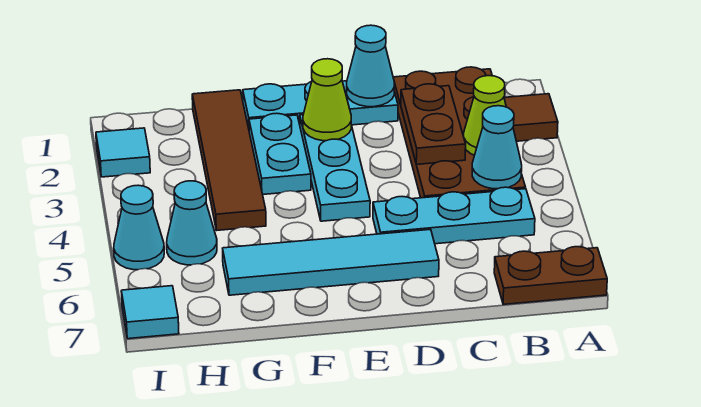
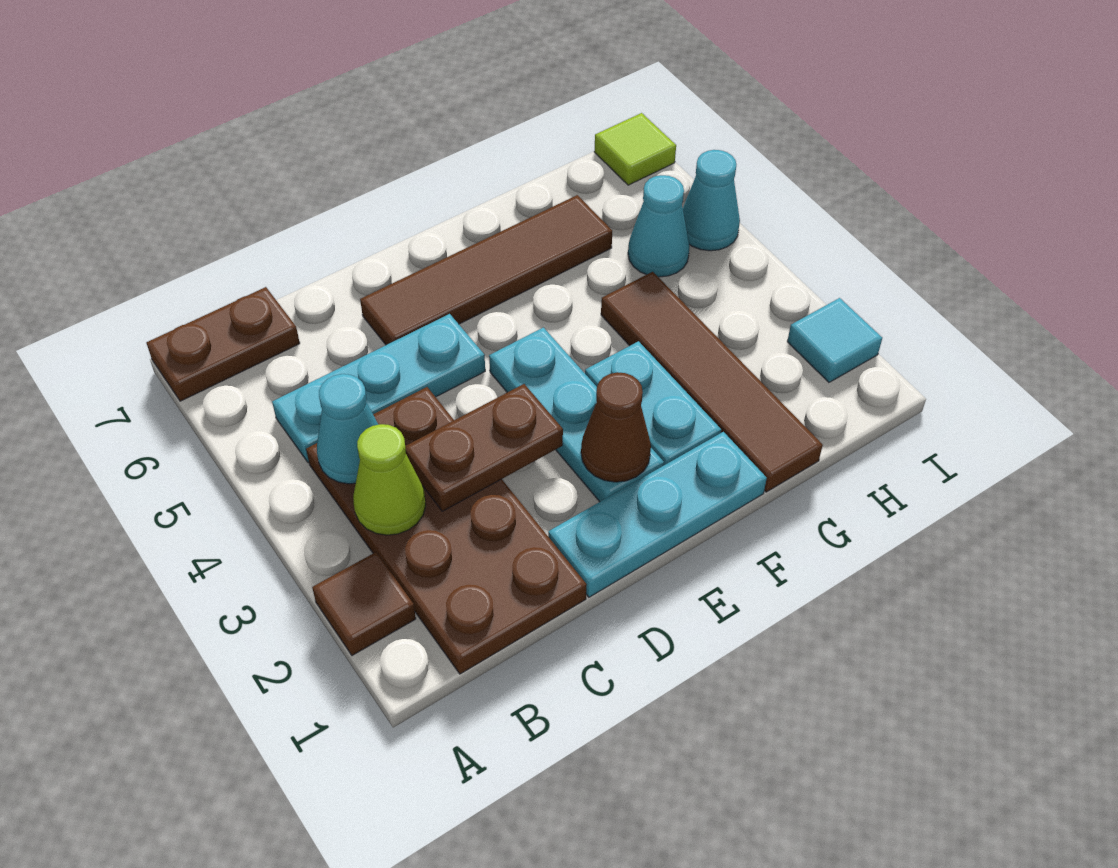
brown plate C2:C3 level 2 -> brown plate C3:D3 level 2
cyan cone D1 level 2 -> none
cyan tile D6:G6 level 1 -> brown tile D6:G6 level 1
lime cone E2 level 2 -> brown cone E2 level 2
cyan tile I7 level 1 -> lime tile I7 level 1

